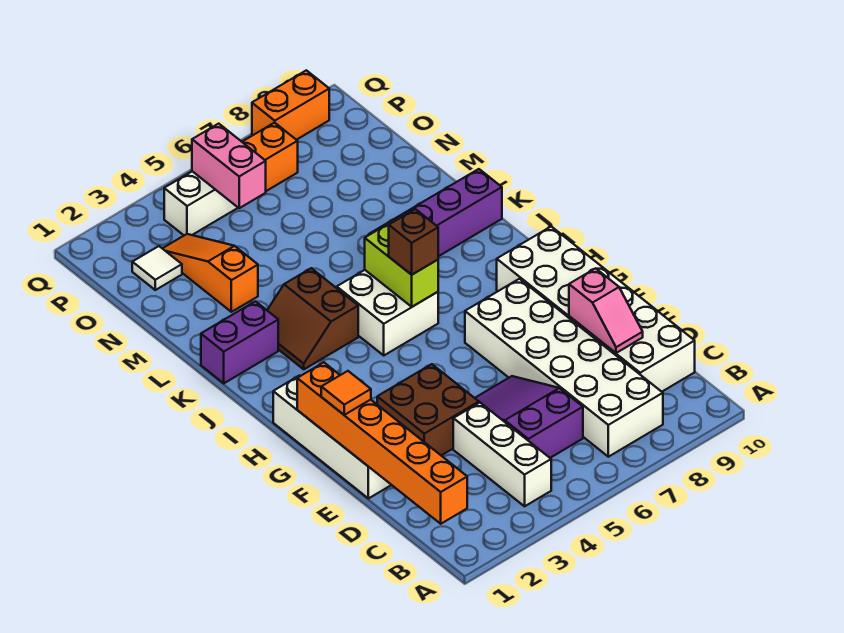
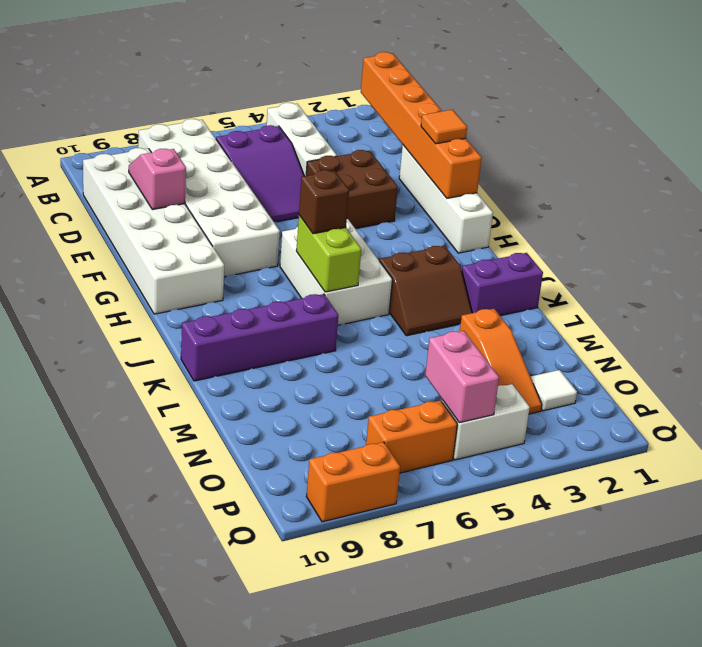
white brick I5:J6 level 1 -> white brick H5:J6 level 1
brown slope J3:K4 level 1 top 4 -> brown slope J3:K4 level 1 top J

